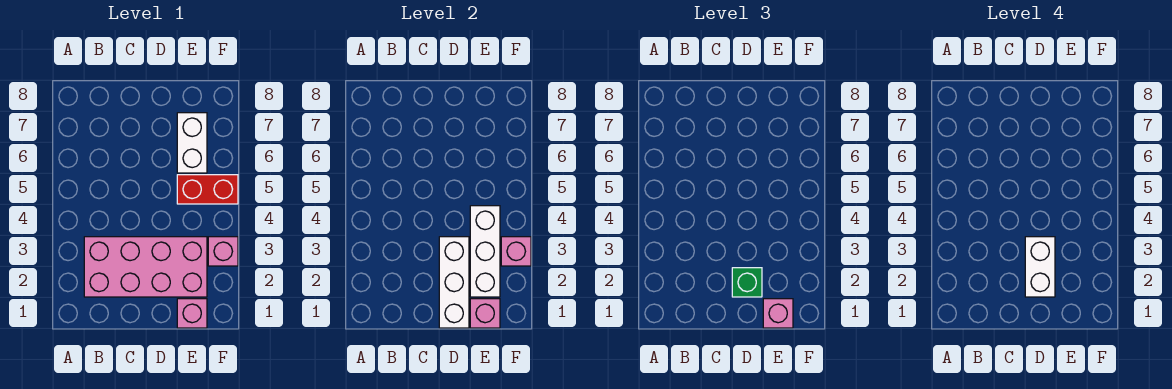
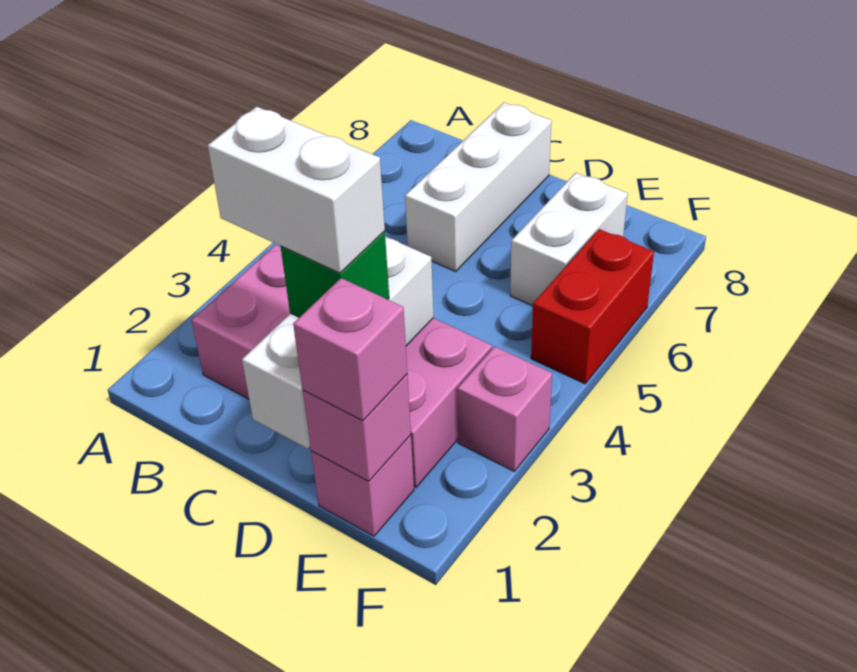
white brick D2:D3 level 4 -> white brick C2:D2 level 4
white brick E2:E4 level 2 -> white brick C6:C8 level 1
red brick E5:F5 level 1 -> red brick F5:F6 level 1
pink brick F3 level 2 -> none

